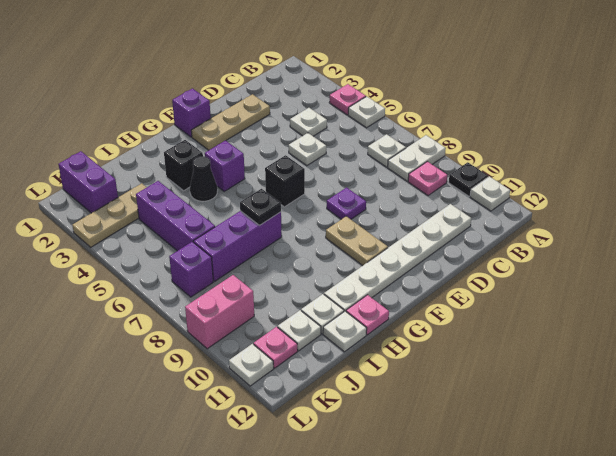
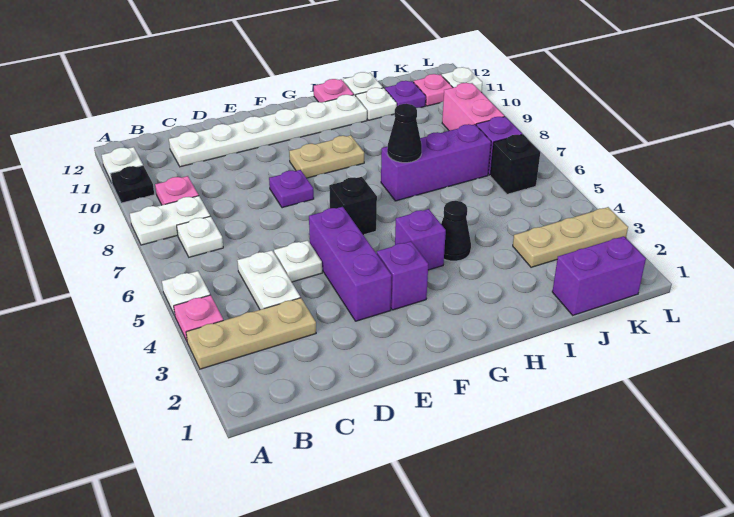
white plate C4 level 1 -> white plate C4:C5 level 1
tan plate D2:F2 level 1 -> tan plate A3:C3 level 1
purple brick F1 level 1 -> purple brick F3 level 1
tan plate F9:F10 level 1 -> tan plate F9:G9 level 1
black brick H3 level 1 -> black brick K6 level 1
black plate H7 level 2 -> black cone H7 level 2
purple brick J4:J6 level 1 -> purple brick E3:E5 level 1
white plate J11 level 1 -> purple plate J11 level 1
purple brick K1:K2 level 1 -> purple brick J1:K1 level 1
pink brick K9:L9 level 1 -> pink brick K8:K9 level 1

